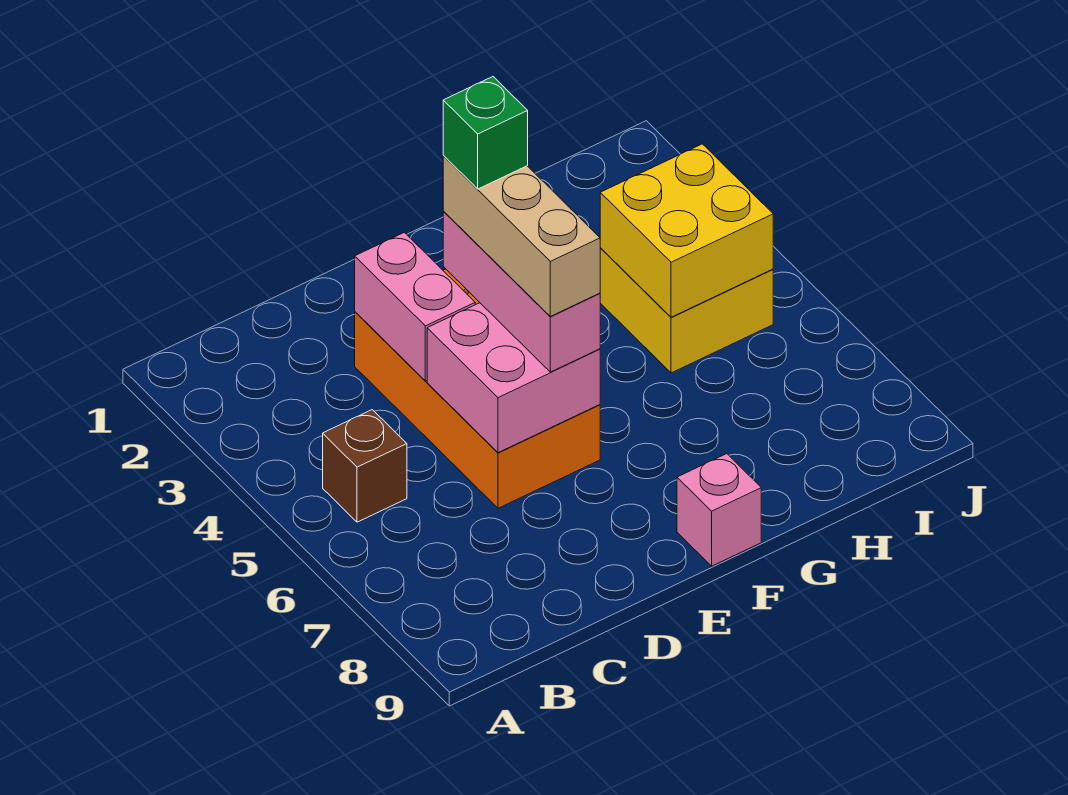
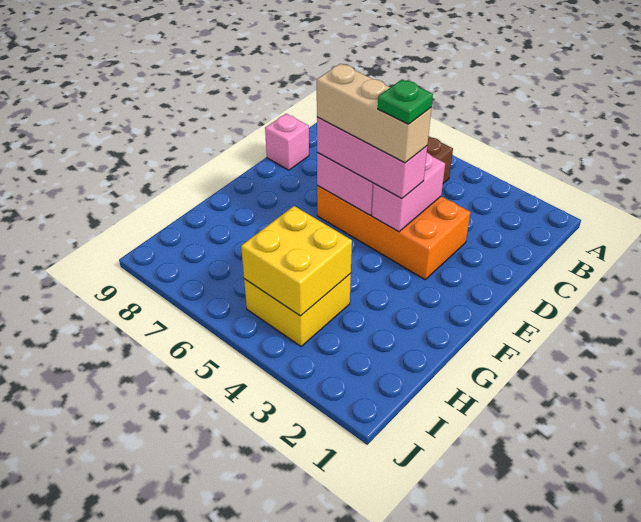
pink brick D3:D4 level 2 -> pink brick D4:E4 level 2
green brick E4 level 5 -> green plate E4 level 5
pink brick F9 level 1 -> pink brick D9 level 1

